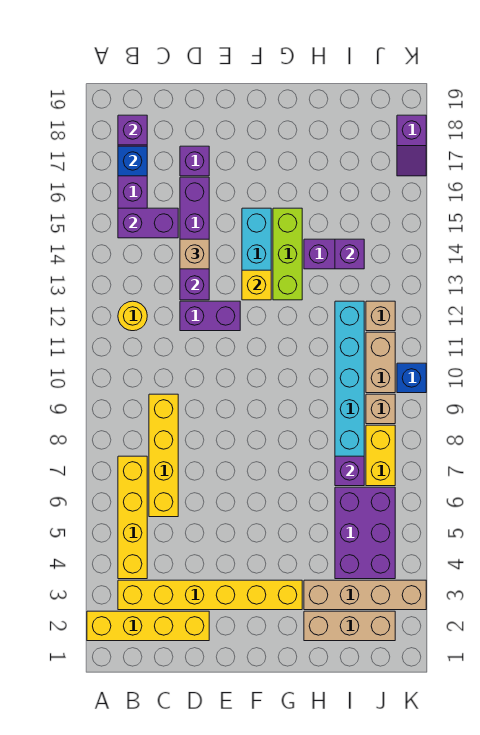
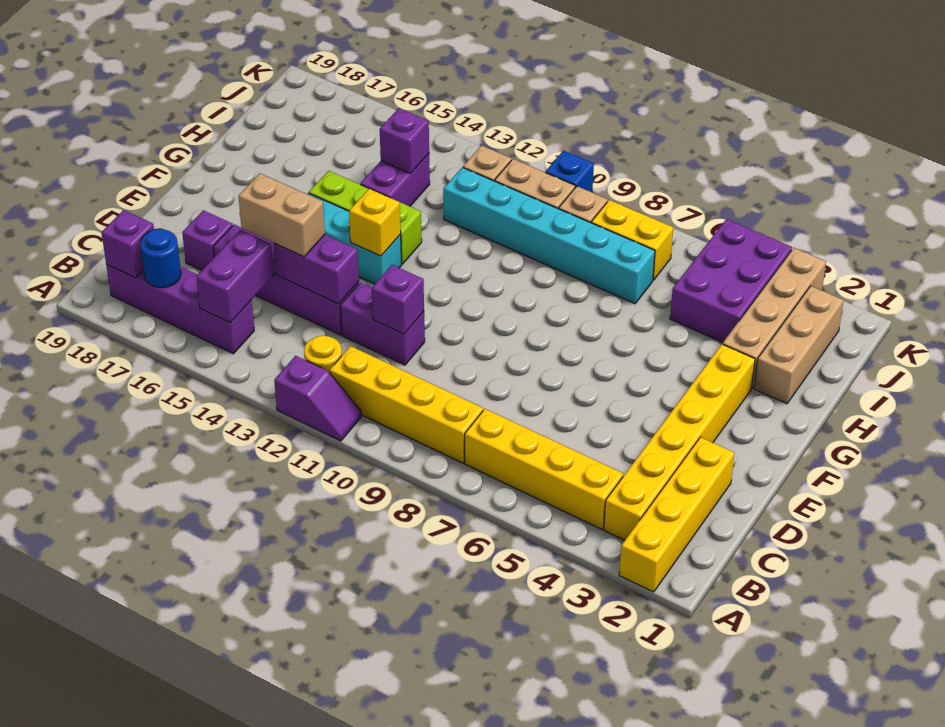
blue brick B17 level 2 -> blue round brick B17 level 2
yellow brick C6:C9 level 1 -> yellow brick B8:B11 level 1
purple brick D12:E12 level 1 -> purple brick D11:D12 level 1
tan brick D14 level 3 -> tan brick D14:D15 level 3
purple brick I4:J6 level 1 -> purple brick I4:K5 level 1
purple brick I7 level 2 -> purple brick D11 level 2
purple slope K17:K18 level 1 top 18 -> purple slope A11:A12 level 1 top 12

